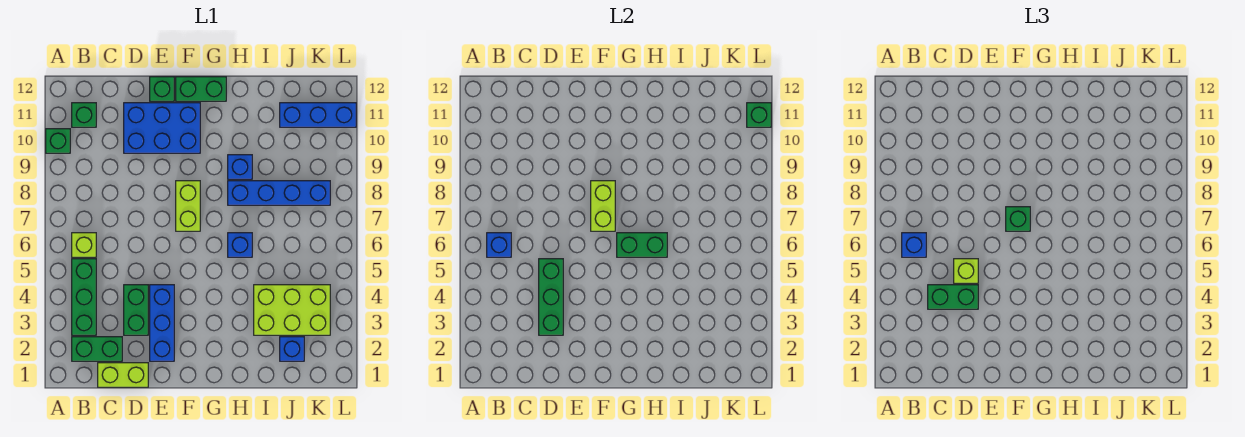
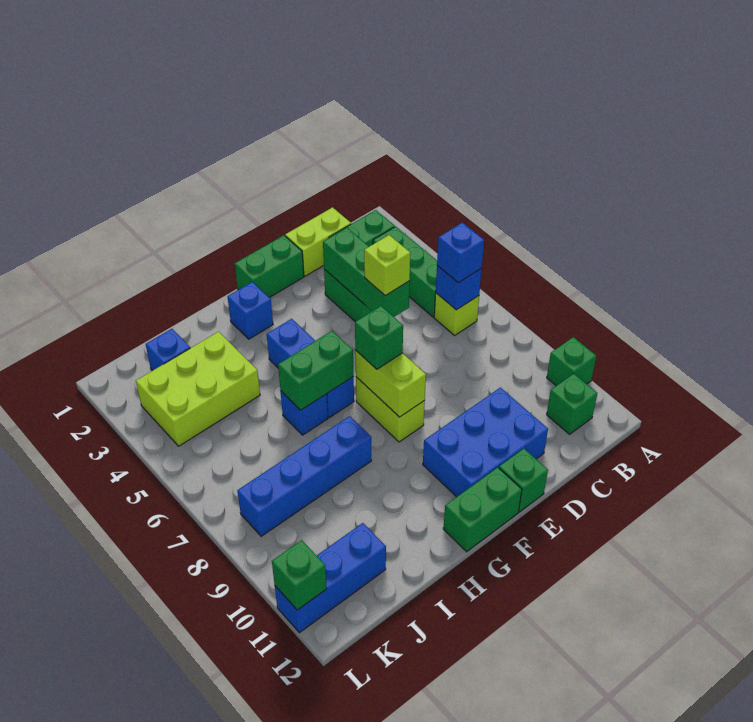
green brick C4:D4 level 3 -> green brick E1:F1 level 1
blue brick E2:E4 level 1 -> blue brick G4:G6 level 1
blue brick H9 level 1 -> blue brick G2 level 1

